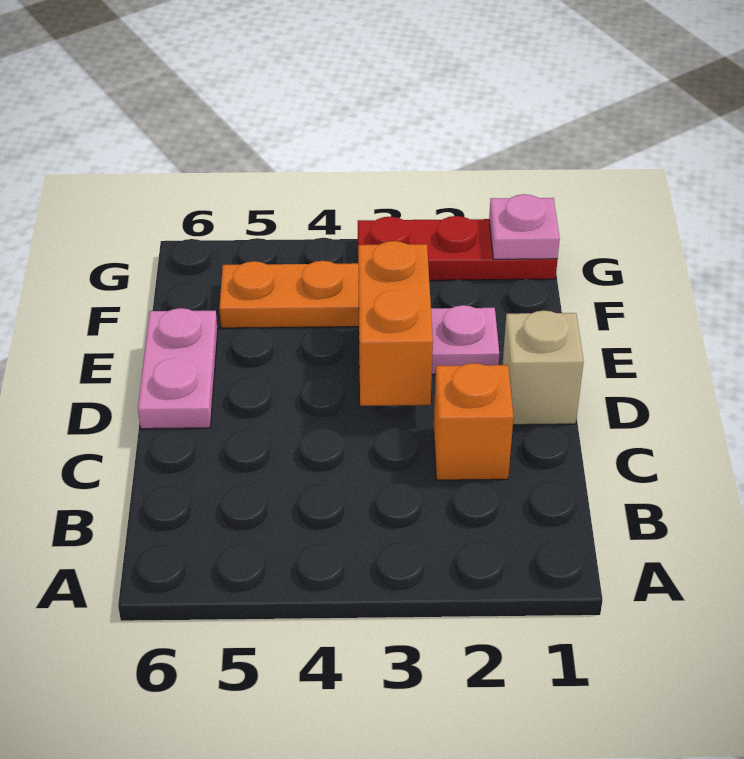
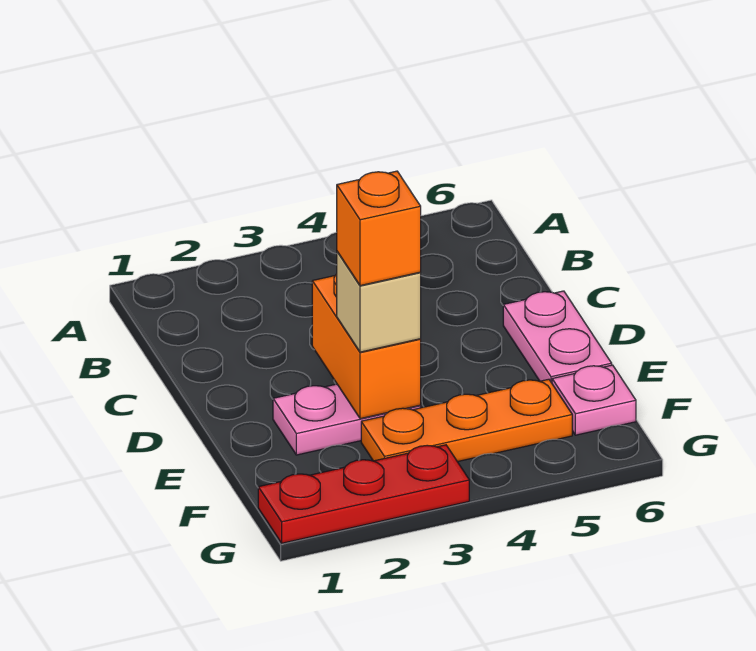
orange brick C2 level 1 -> orange brick E3 level 4
tan brick D1 level 1 -> tan brick E3 level 3
pink plate G1 level 2 -> pink plate F6 level 1

